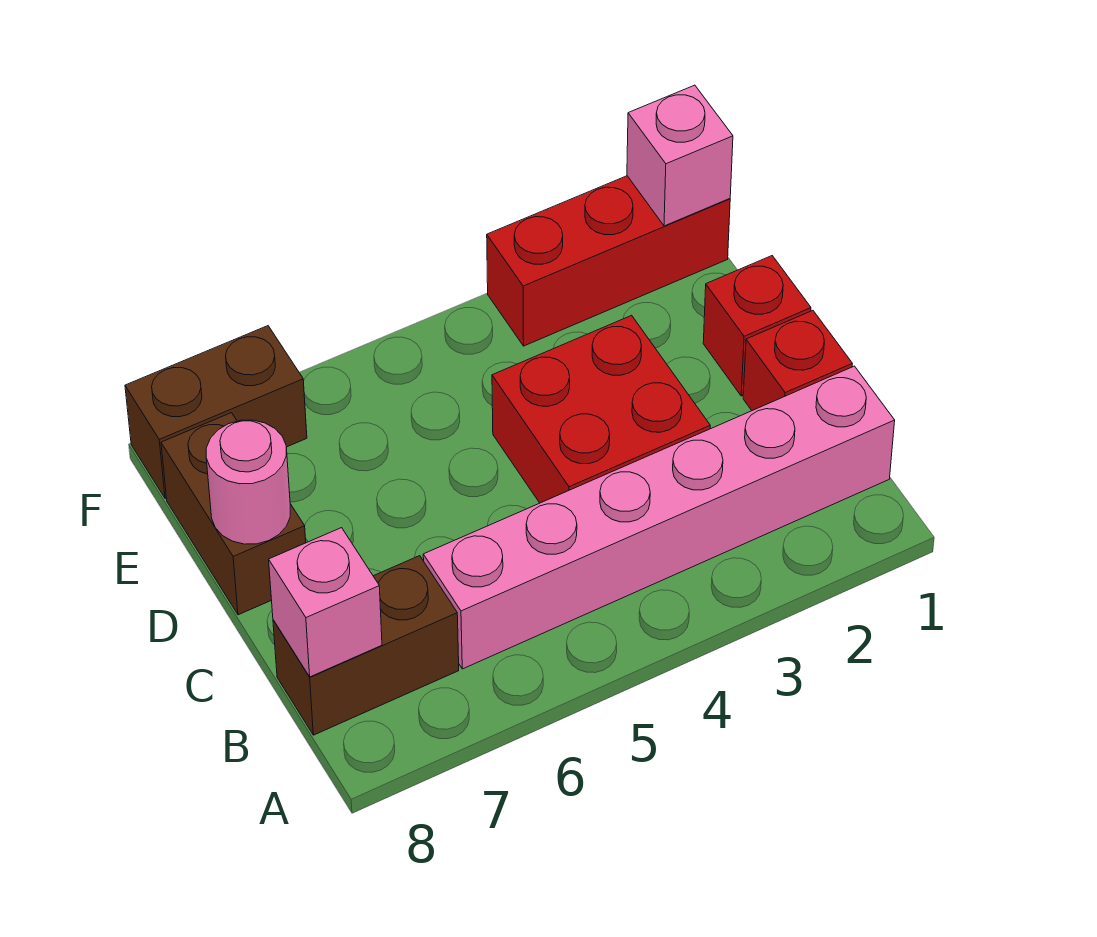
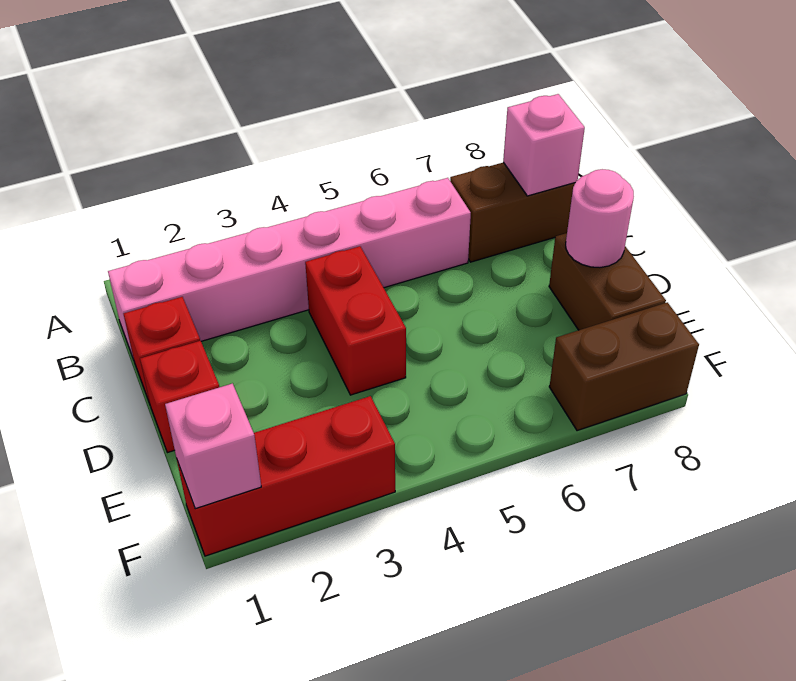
red brick C3:D4 level 1 -> red brick C4:D4 level 1

